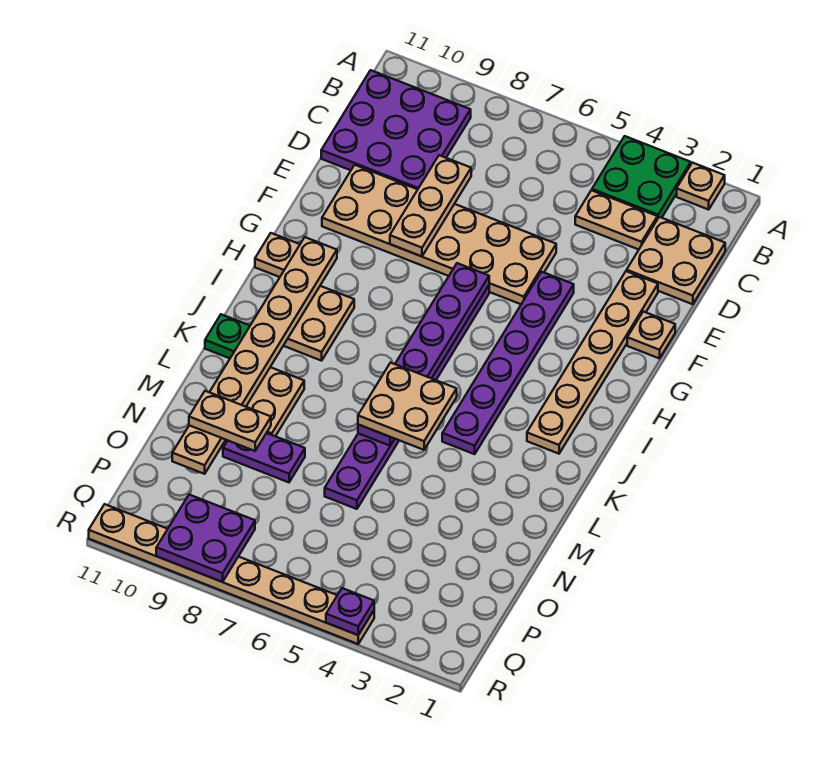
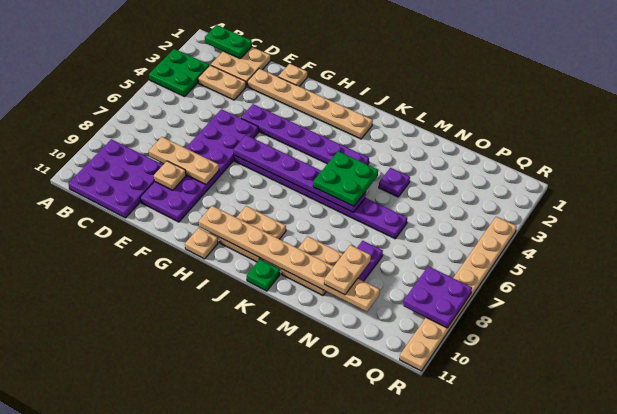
tan plate A2 level 1 -> tan plate E9 level 2
none -> green plate B1:C1 level 2
tan plate C3:C4 level 1 -> tan plate C3:D3 level 1
tan plate E5:F10 level 1 -> purple plate E5:F10 level 1
tan plate K5:L6 level 3 -> green plate K5:L6 level 3
purple plate R4 level 2 -> purple plate M4 level 1

